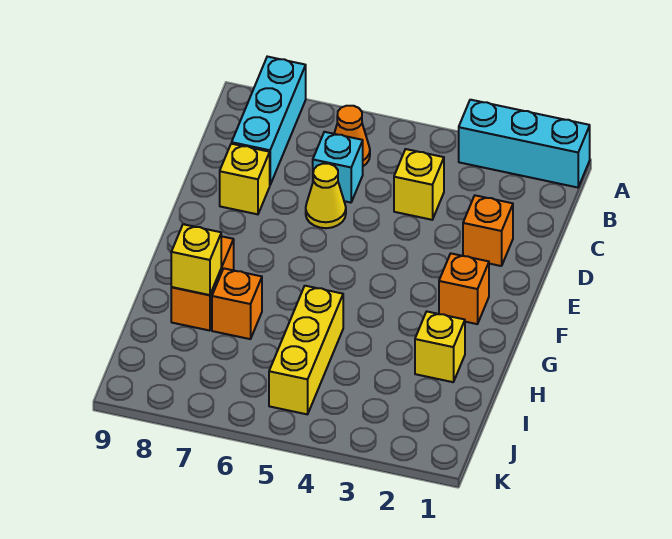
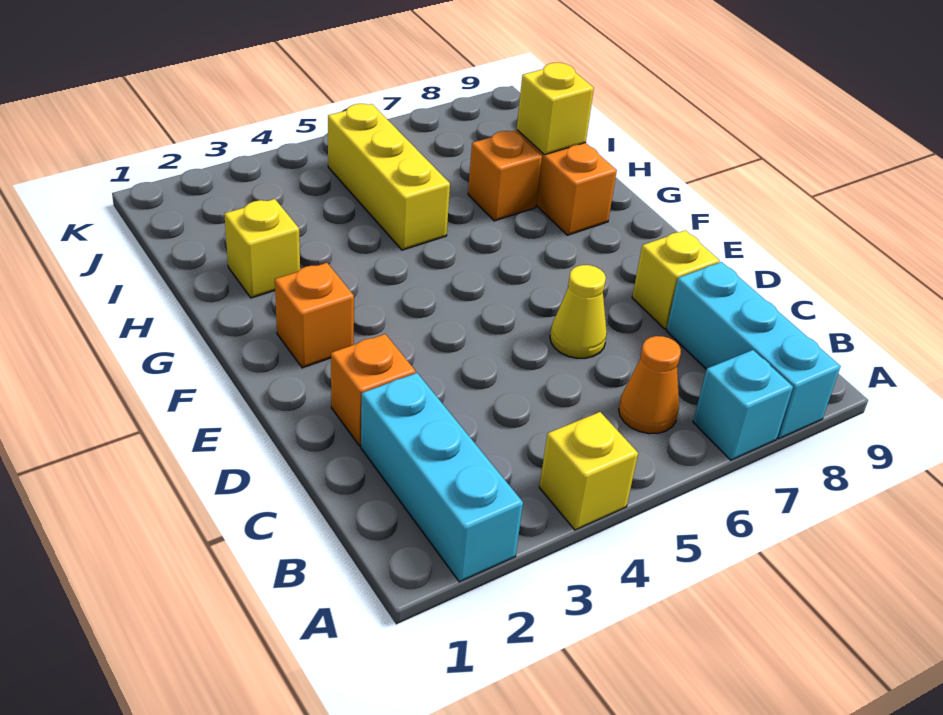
cyan brick A1:A3 level 1 -> cyan brick A2:C2 level 1
yellow brick C4 level 1 -> yellow brick A4 level 1
cyan brick C6 level 1 -> cyan brick A7 level 1

